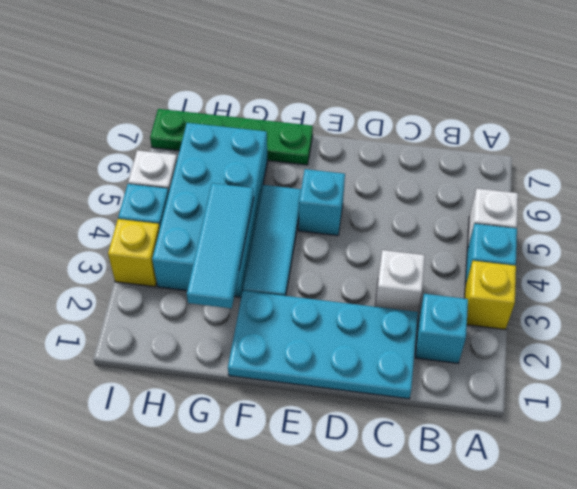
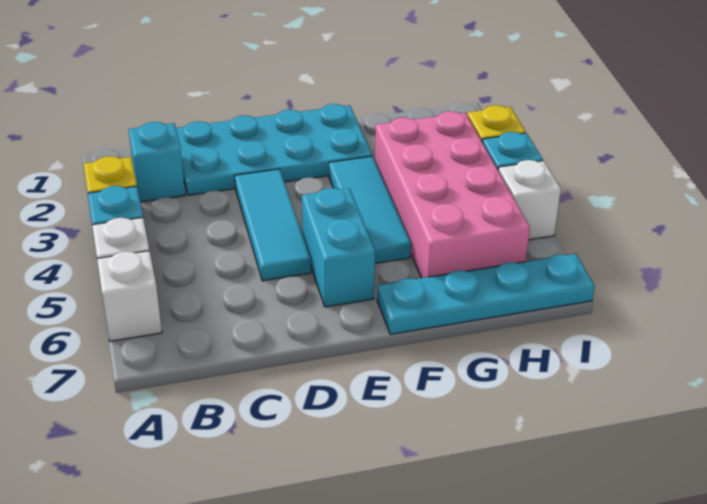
white brick C3 level 1 -> white brick A6 level 1
cyan brick E5 level 1 -> cyan brick E5:E6 level 1
green plate F7:I7 level 1 -> cyan plate F7:I7 level 1
cyan tile G2:G4 level 2 -> cyan tile D3:D5 level 1
cyan brick G3:H6 level 1 -> pink brick G3:H6 level 1

